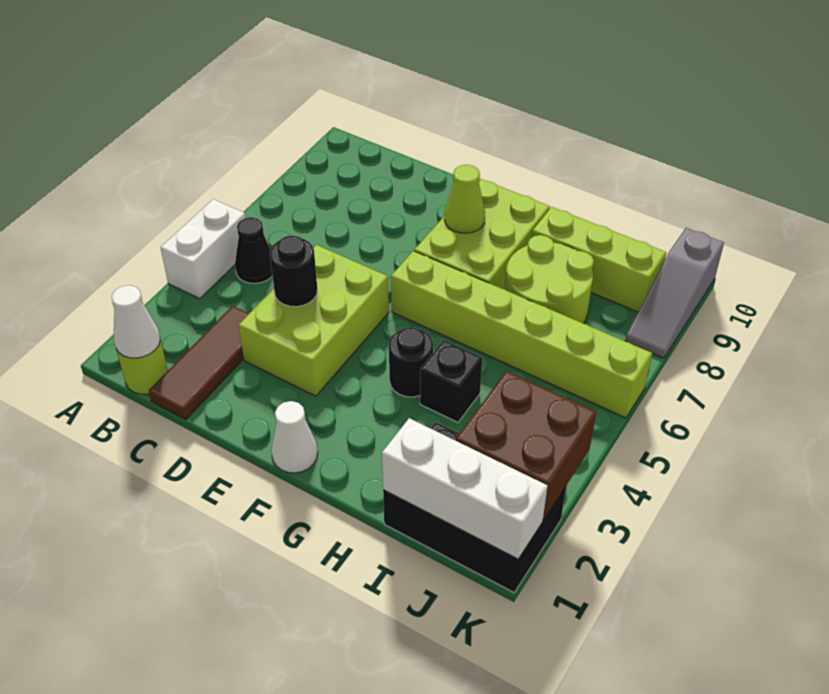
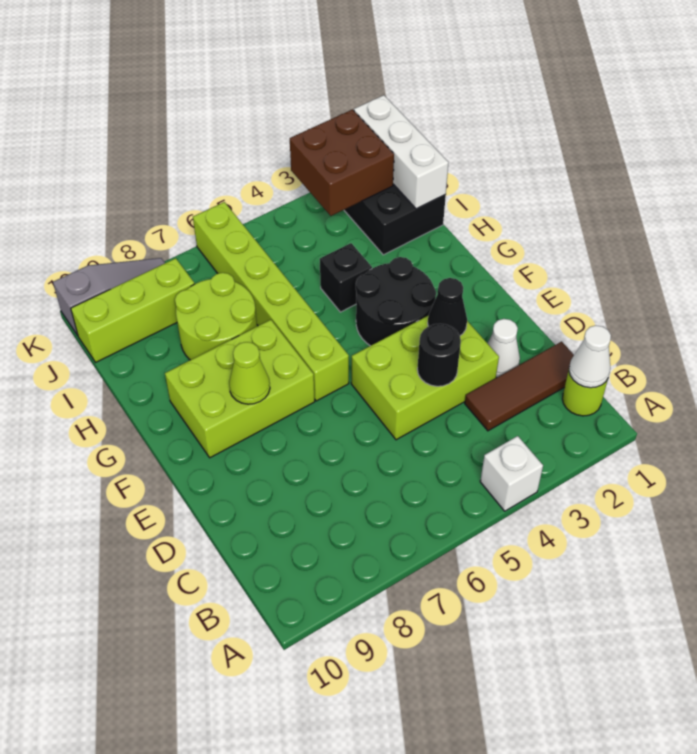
white brick A4:A5 level 1 -> white brick A4 level 1
black cone B5 level 1 -> black cone E3 level 2
white cone F1 level 1 -> white cone D2 level 1
black round brick G4 level 1 -> black round brick F3:G4 level 1
lime brick H9:J9 level 1 -> lime brick J8:J10 level 1

